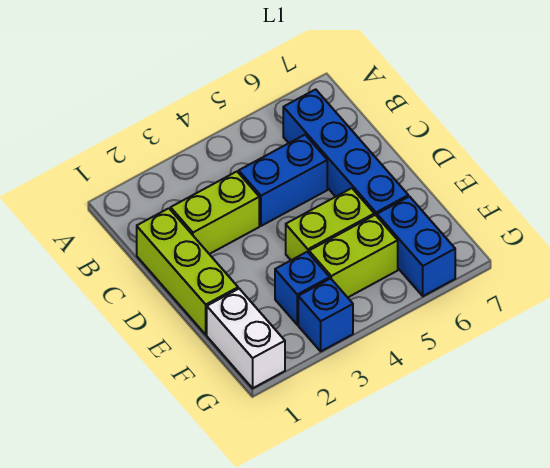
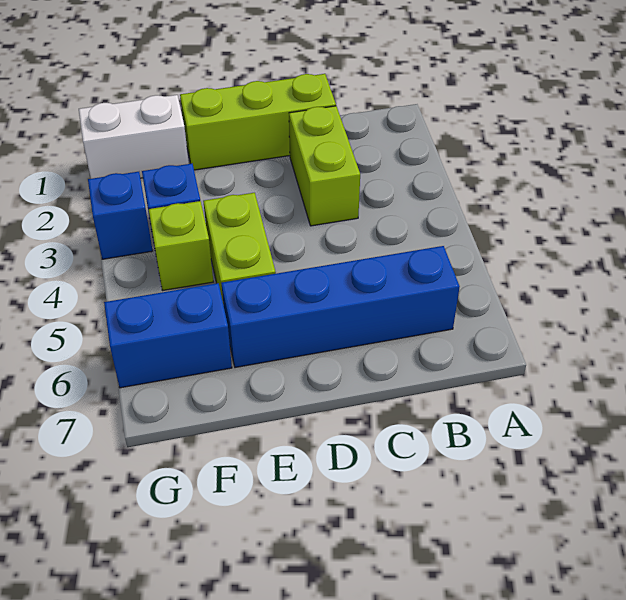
blue brick C4:C5 level 1 -> none
lime brick F4:F5 level 1 -> lime brick F4 level 1

